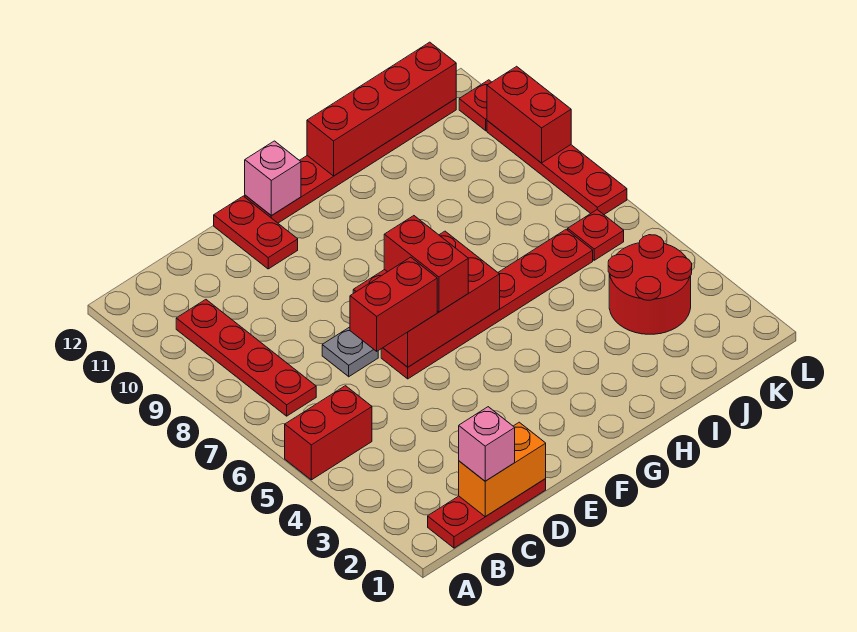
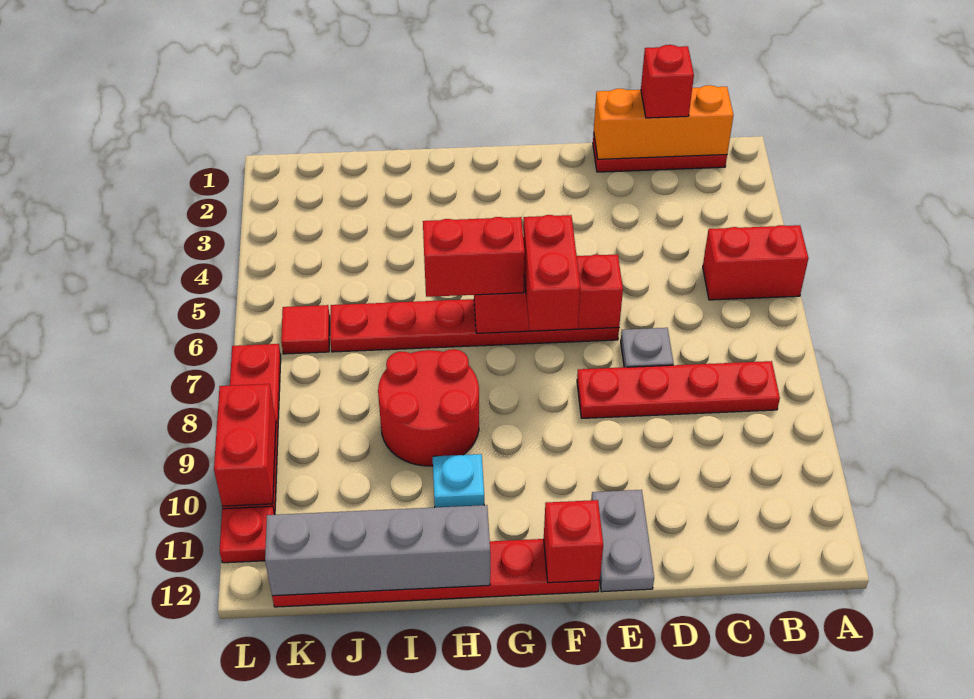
red plate B7:B10 level 1 -> red plate B8:E8 level 1
orange brick C1:D1 level 2 -> orange brick B1:D1 level 2
pink brick C1 level 3 -> red brick C1 level 3
red brick D6:E6 level 3 -> red brick G6:H6 level 3
red brick E6:G7 level 2 -> red brick E6:G6 level 2
red plate E11:E12 level 1 -> grey plate E11:E12 level 1
pink brick F12 level 2 -> red brick F12 level 2
none -> cyan plate H10 level 1
red brick H12:K12 level 2 -> grey brick H12:K12 level 2
red round brick J3:K4 level 1 -> red round brick H8:I9 level 1
red plate K6 level 1 -> red tile K6 level 1

